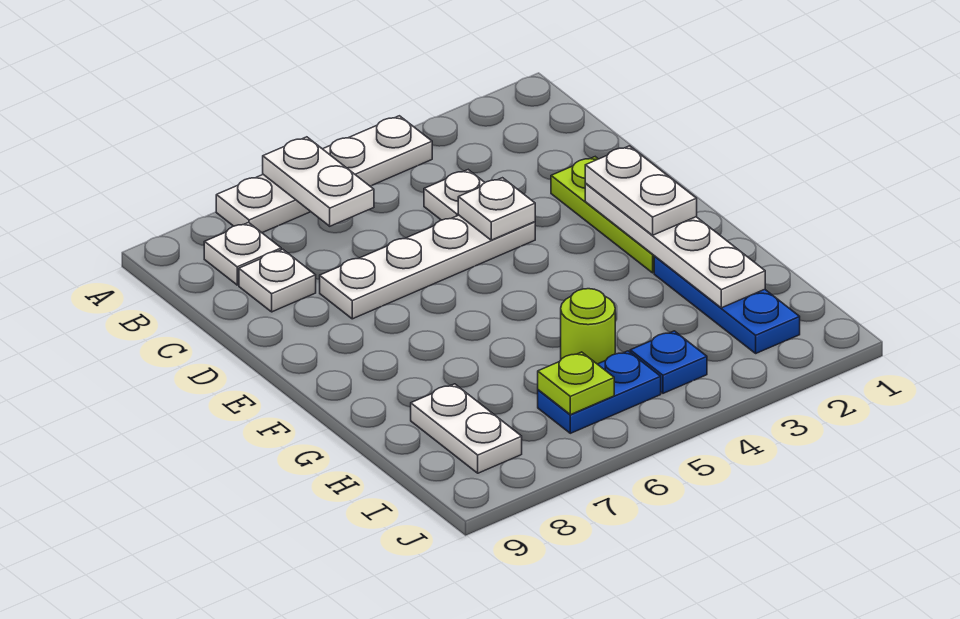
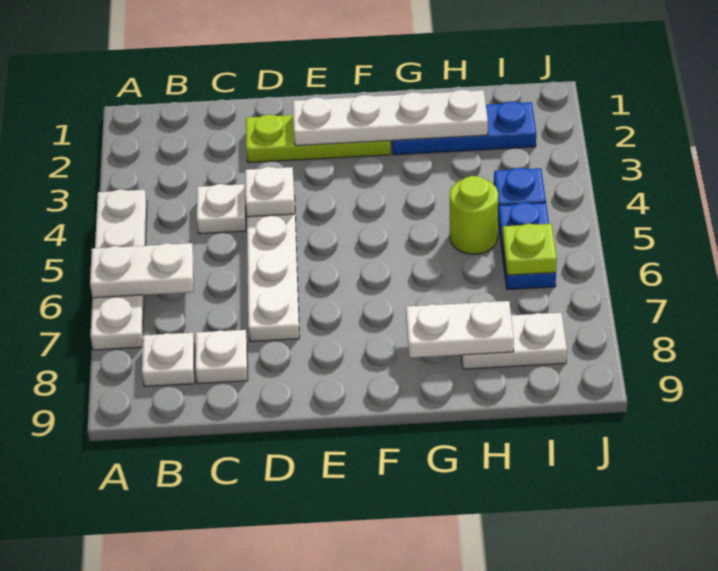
white plate E2:F2 level 3 -> white plate G8:H8 level 2

